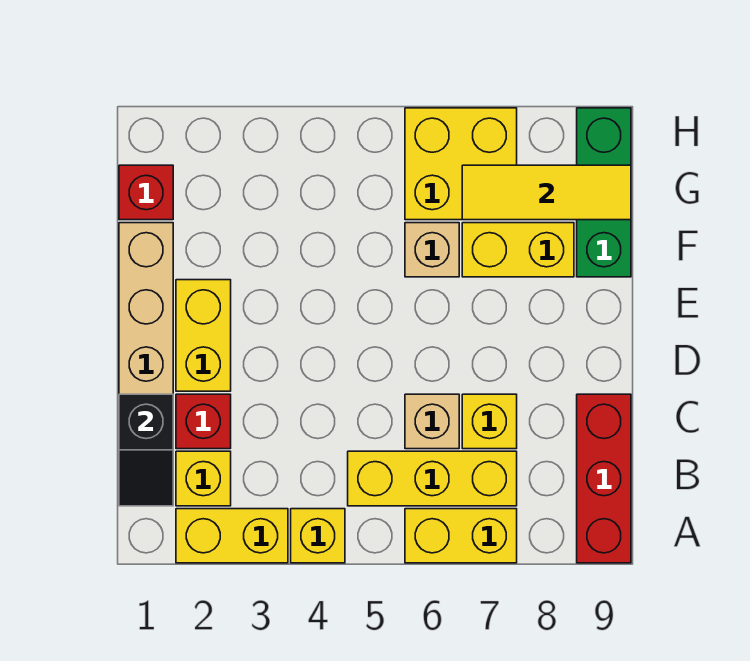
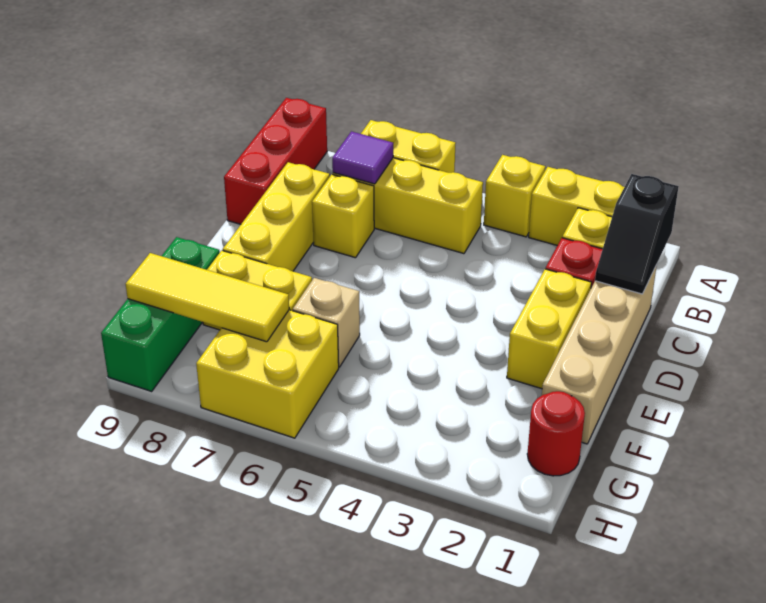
black slope B1:C1 level 2 top C -> black slope B1:C1 level 2 top B
none -> purple tile B7 level 2
tan brick C6 level 1 -> none
none -> yellow brick C8:E8 level 1
red brick G1 level 1 -> red round brick G1 level 1

